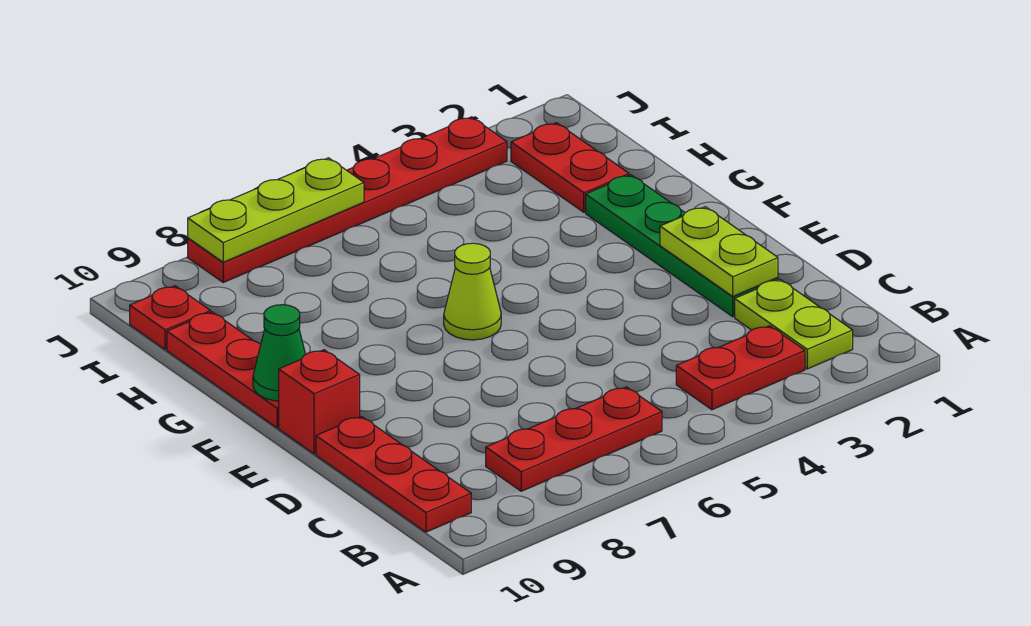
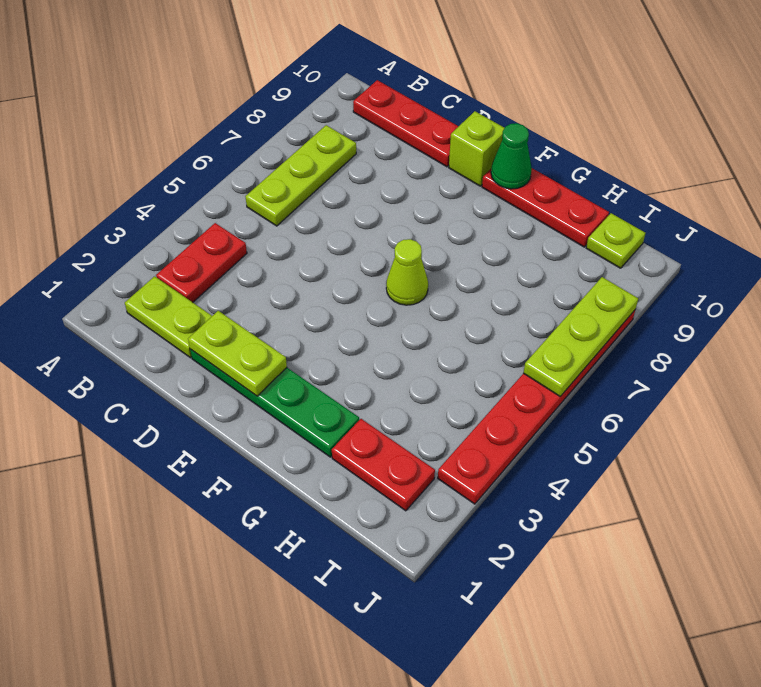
red plate B6:B8 level 1 -> lime plate B6:B8 level 1
red brick E10 level 1 -> lime brick E10 level 1
red plate I10 level 1 -> lime plate I10 level 1

